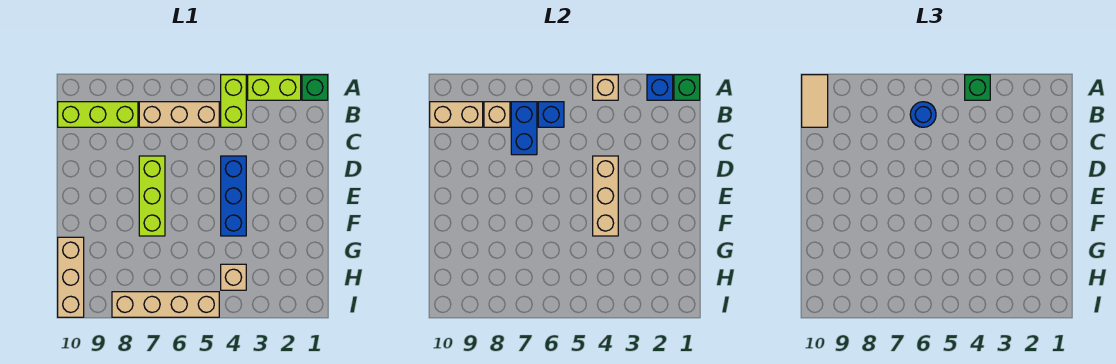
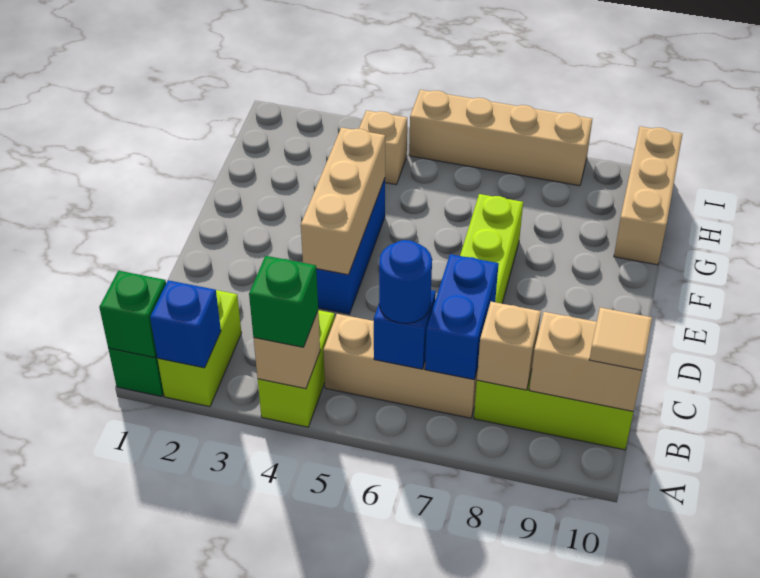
lime brick A2:A3 level 1 -> lime brick A2:B2 level 1
tan tile A10:B10 level 3 -> tan tile B10 level 3

